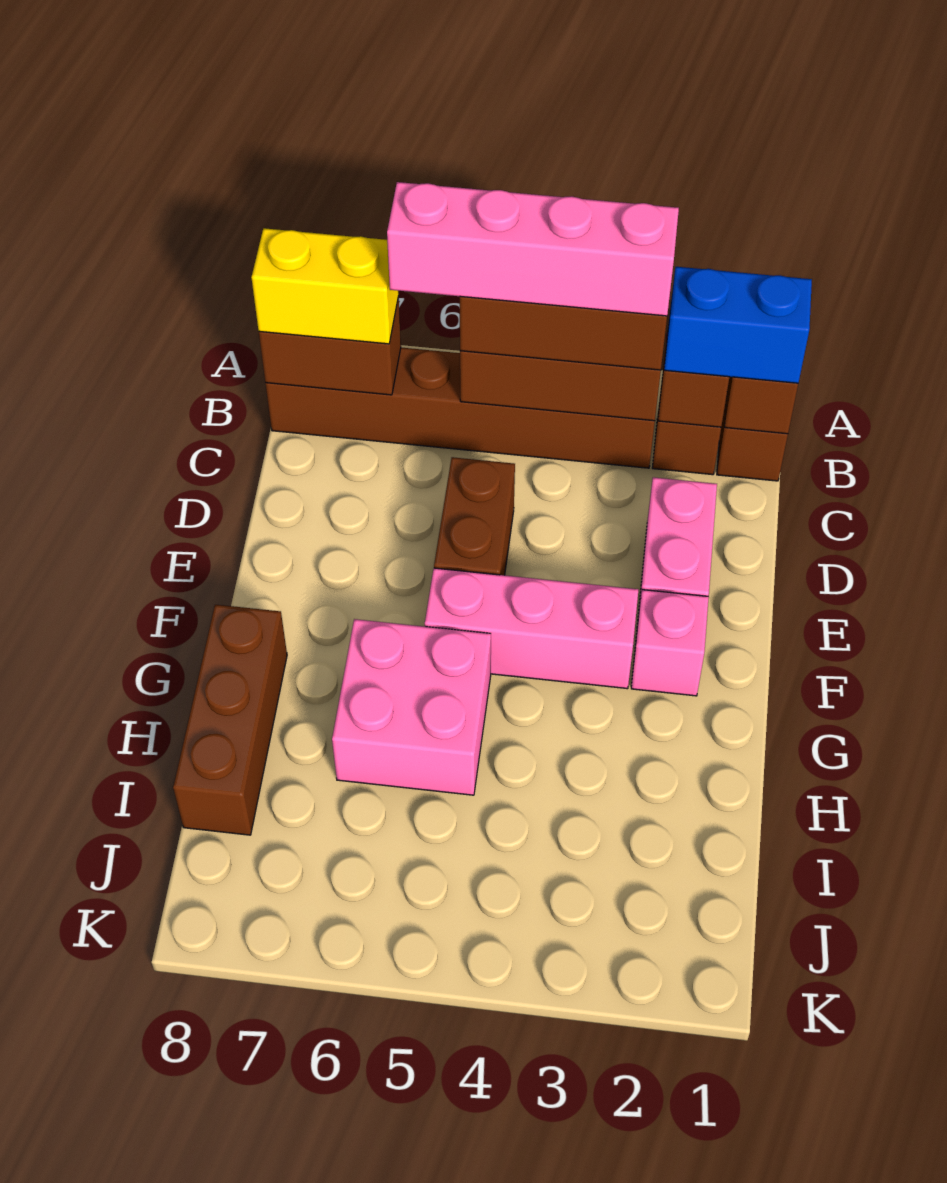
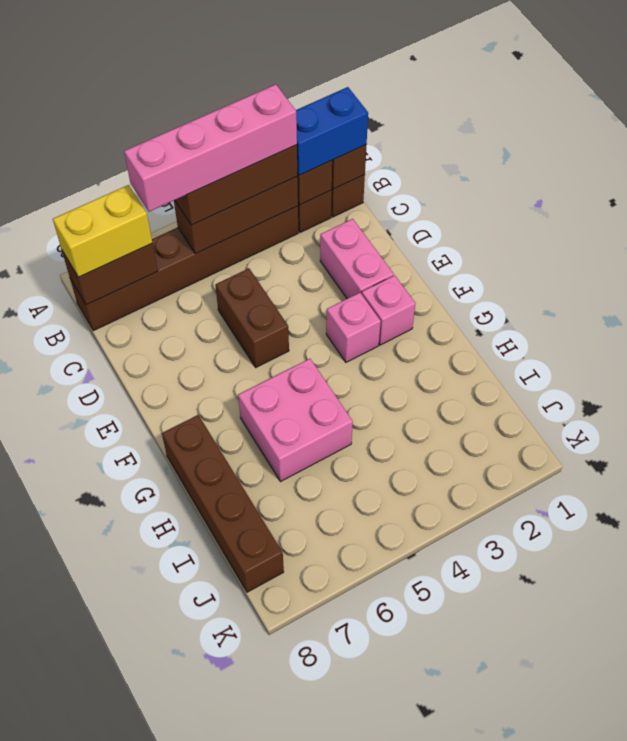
pink brick F3:F5 level 1 -> pink brick F3 level 1
brown brick G8:I8 level 1 -> brown brick G8:J8 level 1

